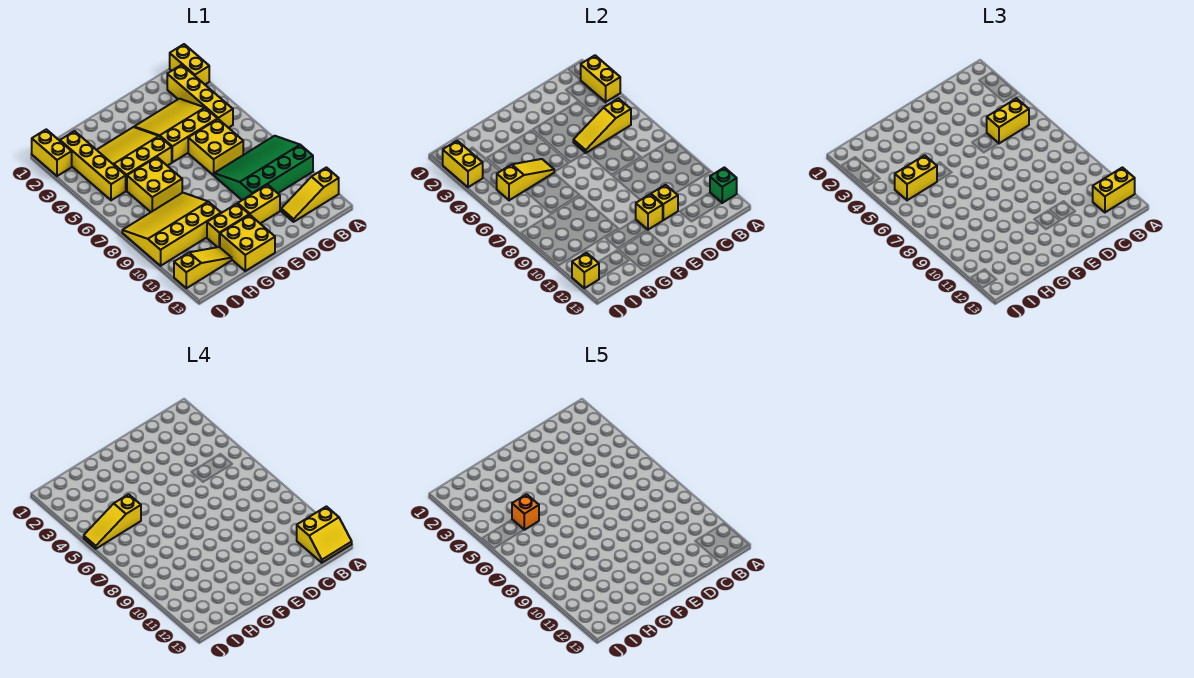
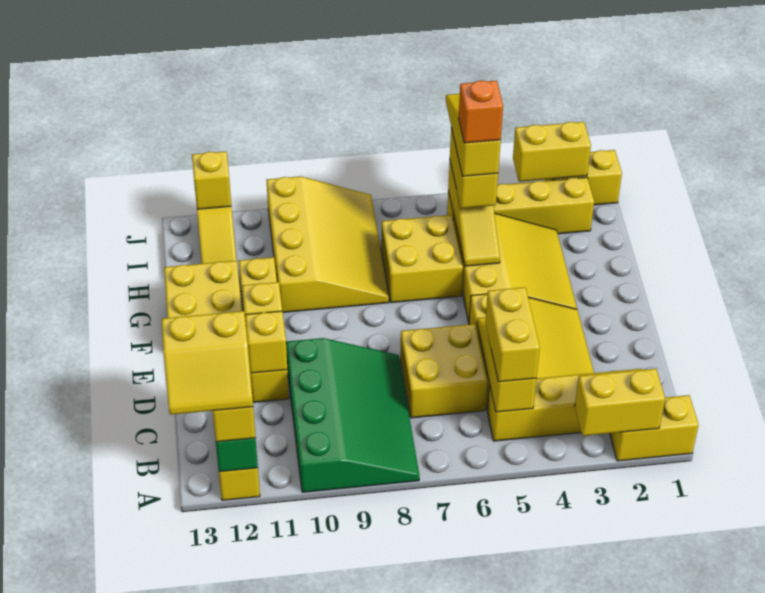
yellow slope A12:B13 level 4 top 12 -> yellow slope A12:B13 level 4 top B

